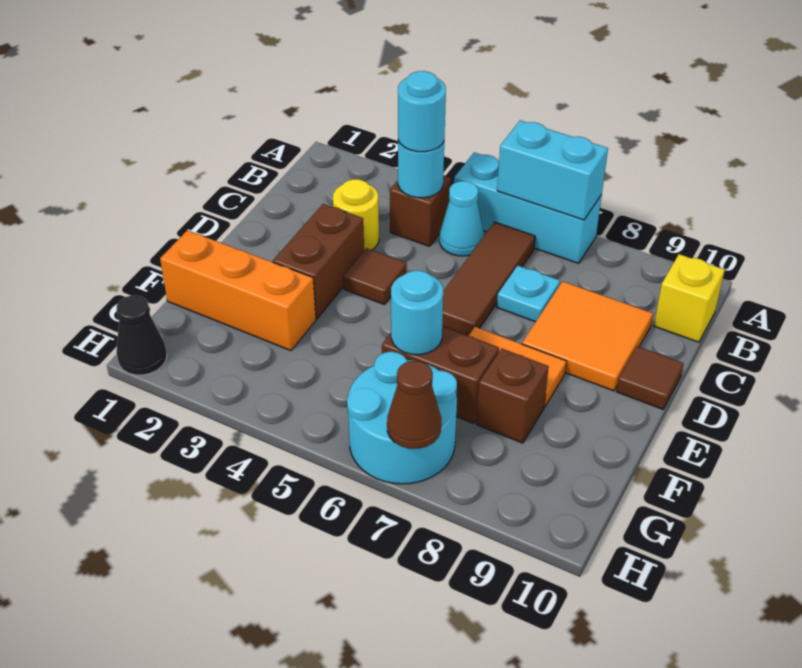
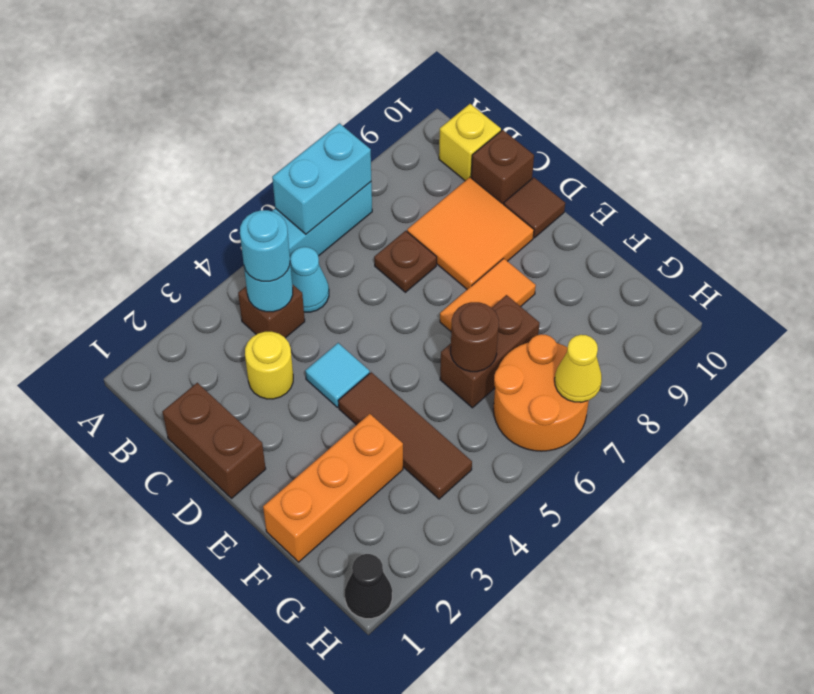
brown tile B6:D6 level 1 -> brown tile E4:G4 level 1
cyan plate C7 level 1 -> brown plate C7 level 1
brown brick D3:E3 level 1 -> brown brick C1:D1 level 1
brown tile D4 level 1 -> cyan tile D4 level 1
cyan round brick F6 level 2 -> brown round brick F6 level 2
brown brick F8 level 1 -> brown brick C10 level 1
cyan round brick G6:H7 level 1 -> orange round brick G6:H7 level 1
brown cone H7 level 2 -> yellow cone H7 level 2

